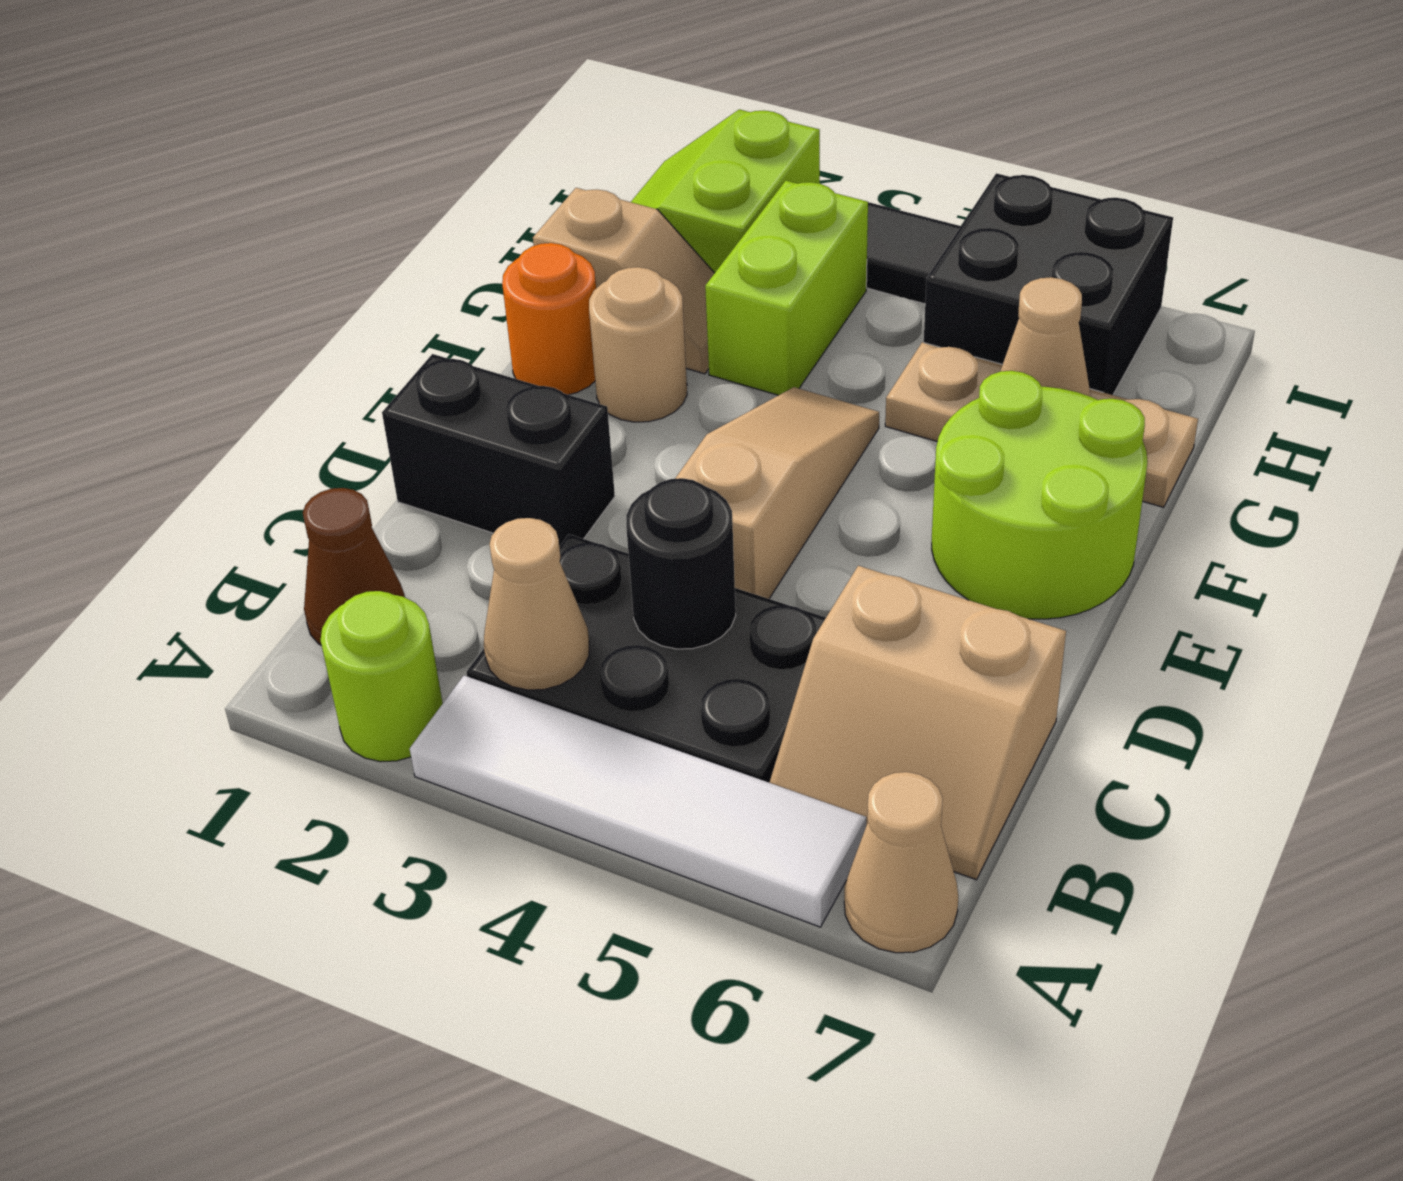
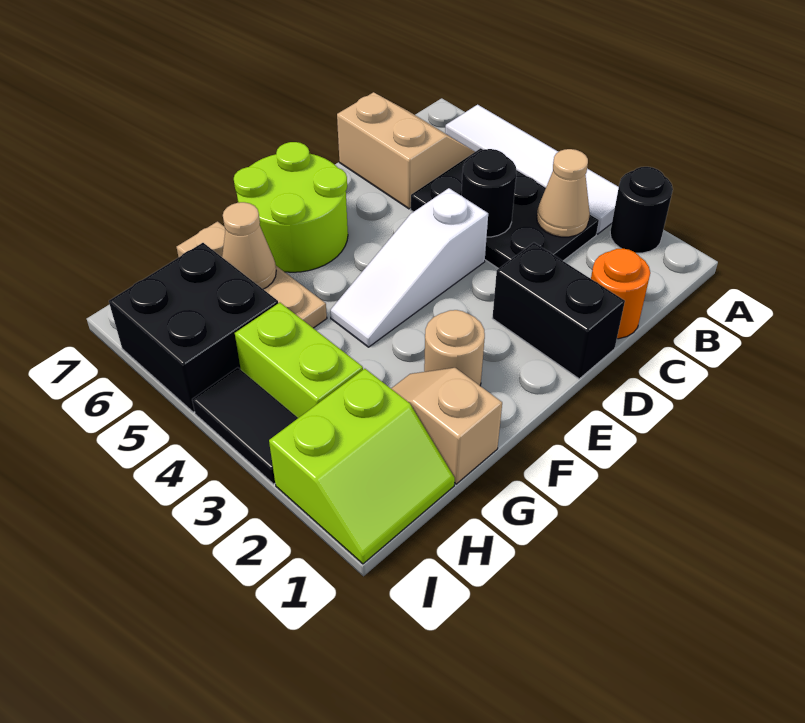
lime round brick A2 level 1 -> black round brick A2 level 1
tan cone A7 level 1 -> none
brown cone B1 level 1 -> none
tan slope D4:F4 level 1 top D -> white slope D4:F4 level 1 top D
orange round brick F1 level 1 -> orange round brick C1 level 1
lime brick G3:H3 level 1 -> lime brick H3:H4 level 1

